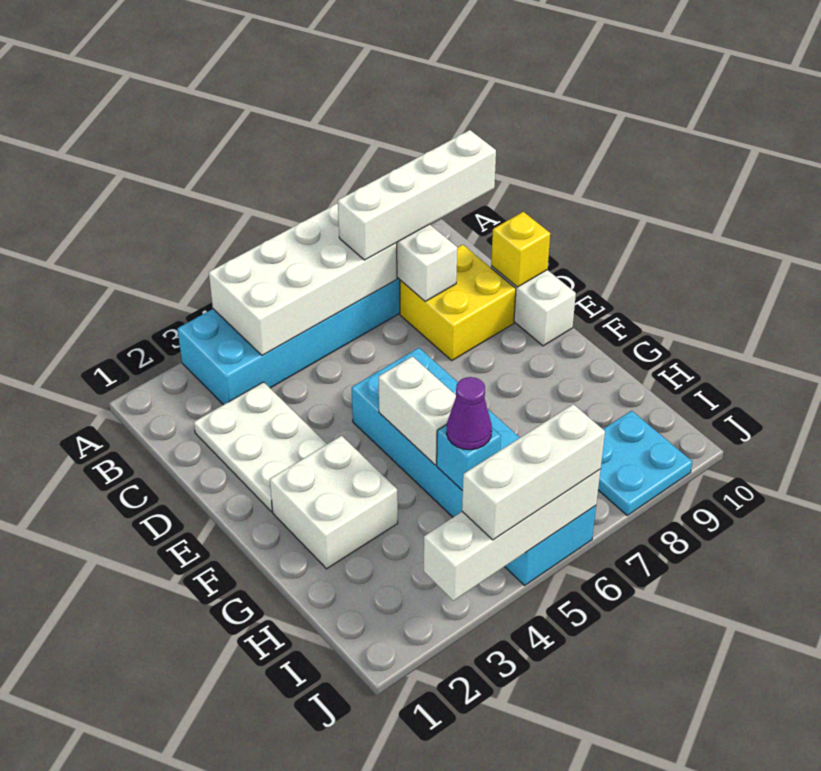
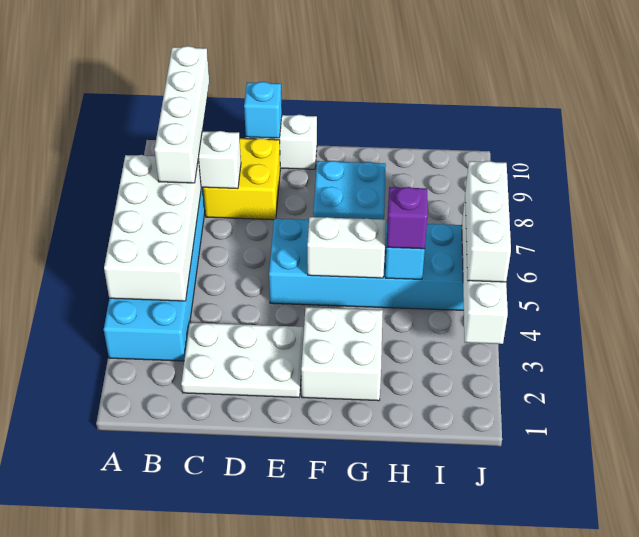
yellow brick D10 level 2 -> cyan brick D10 level 2
purple cone H5 level 3 -> purple brick H5 level 3
cyan plate I8:J9 level 1 -> cyan plate F8:G9 level 1

